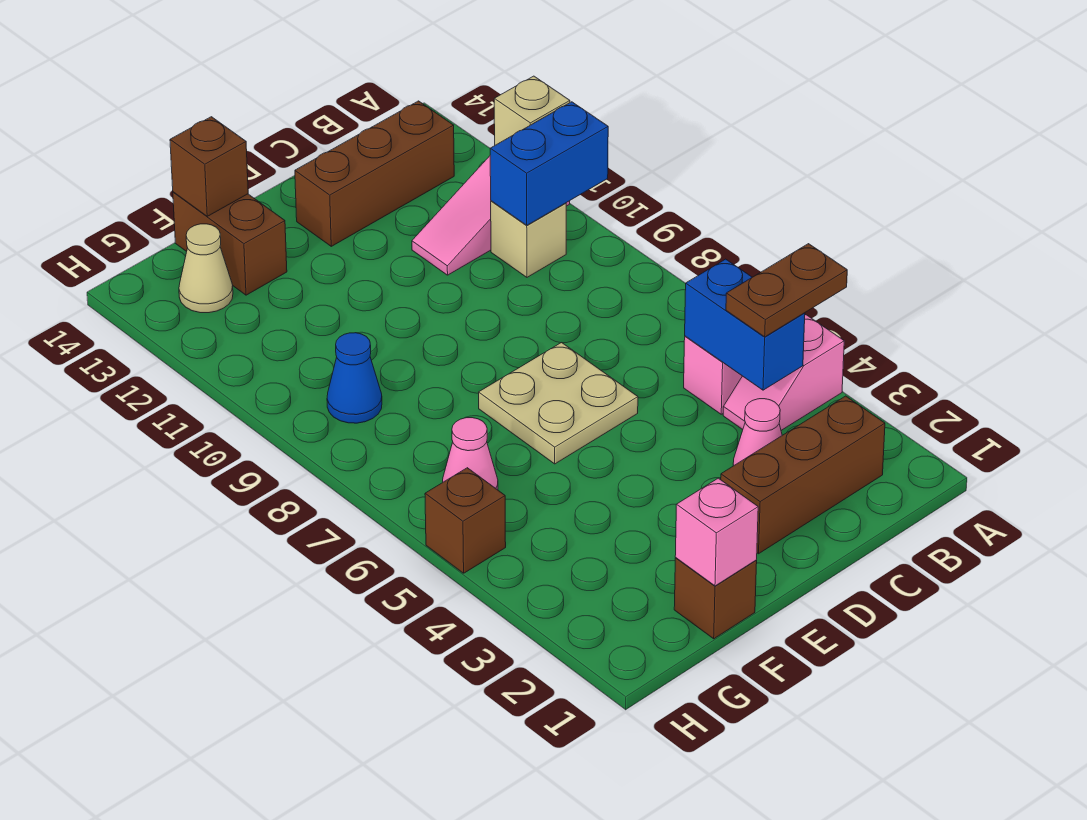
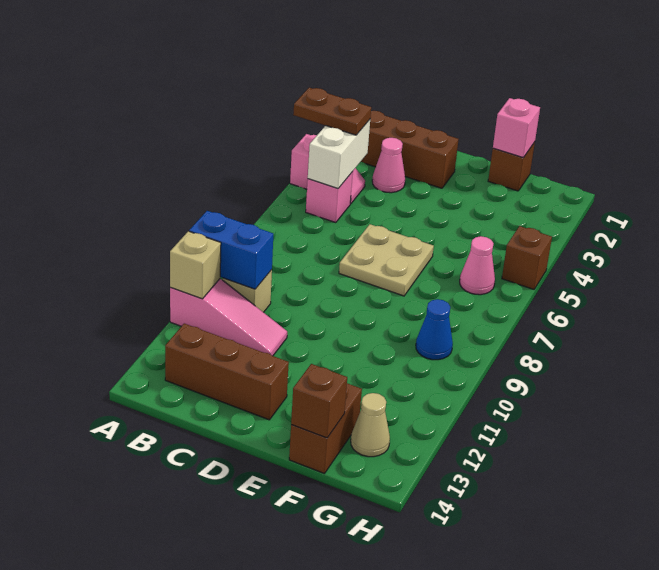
blue brick B4:B5 level 2 -> white brick B4:B5 level 2

